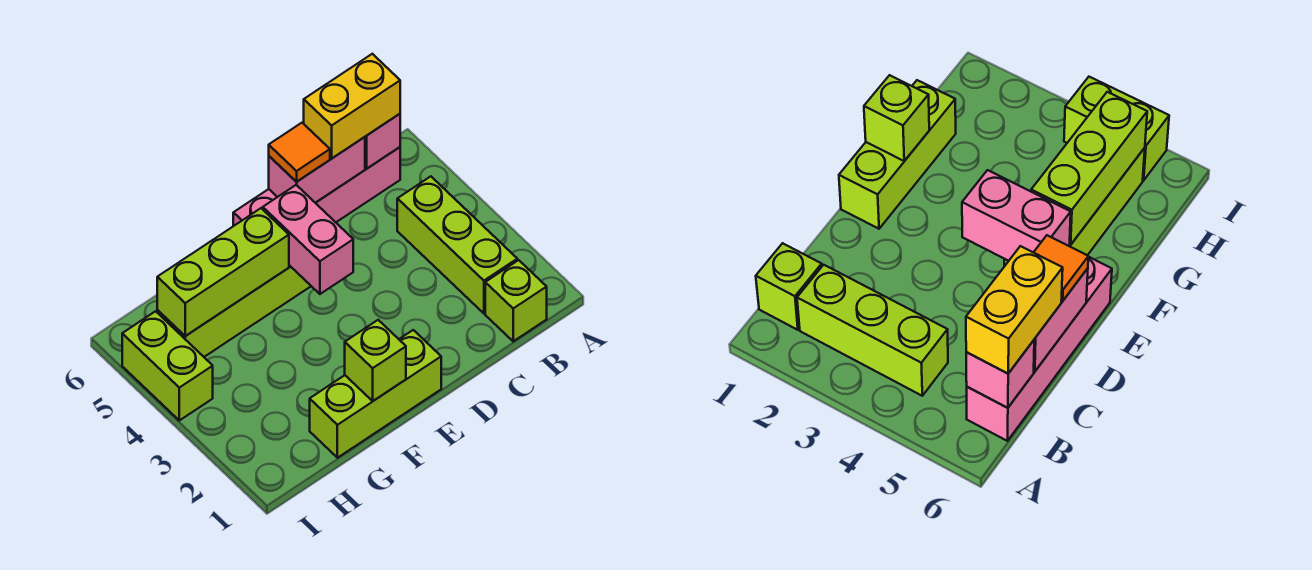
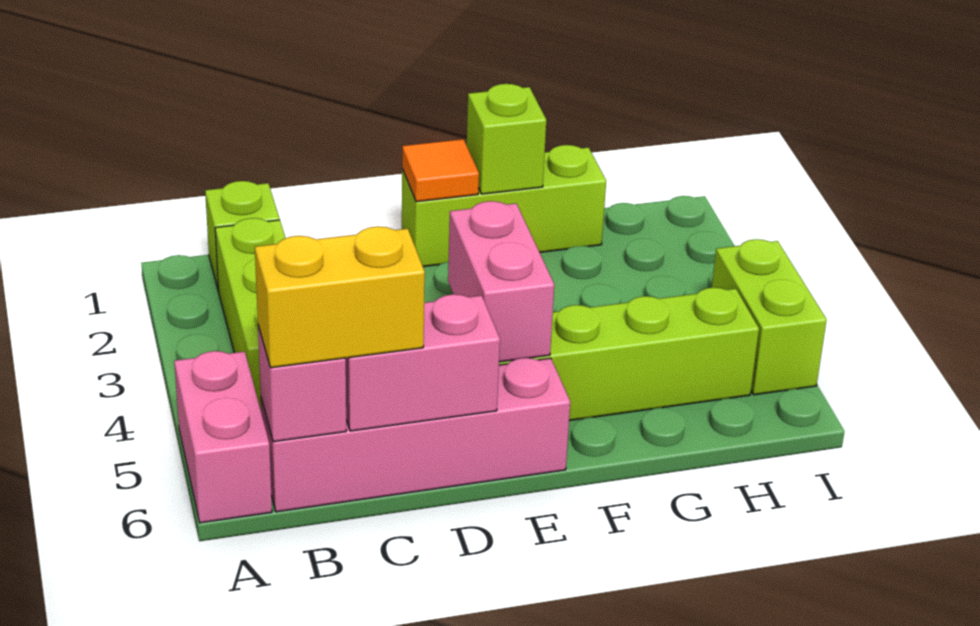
none -> pink brick A5:A6 level 1
orange tile D6 level 3 -> orange tile E1 level 2
lime brick F5:H5 level 2 -> none

